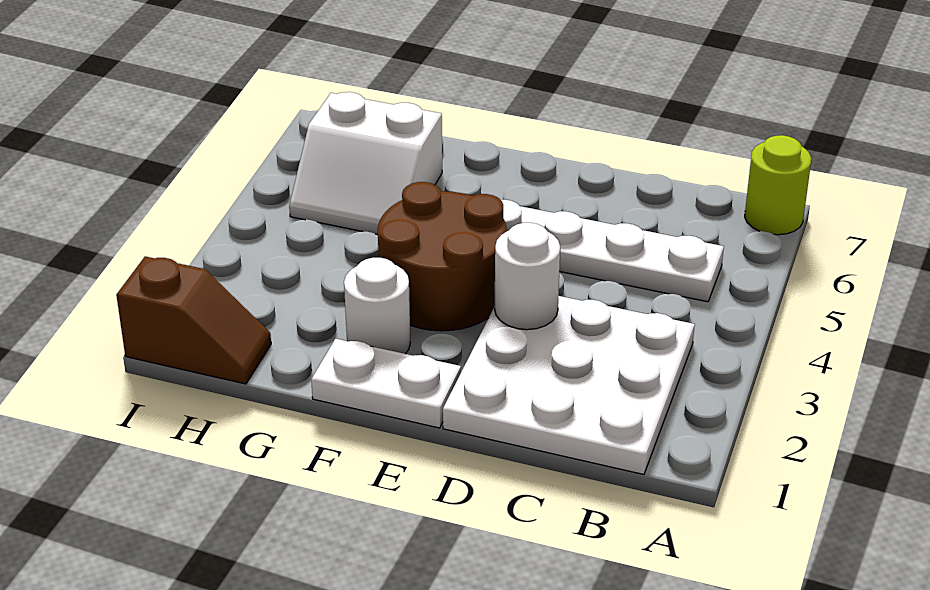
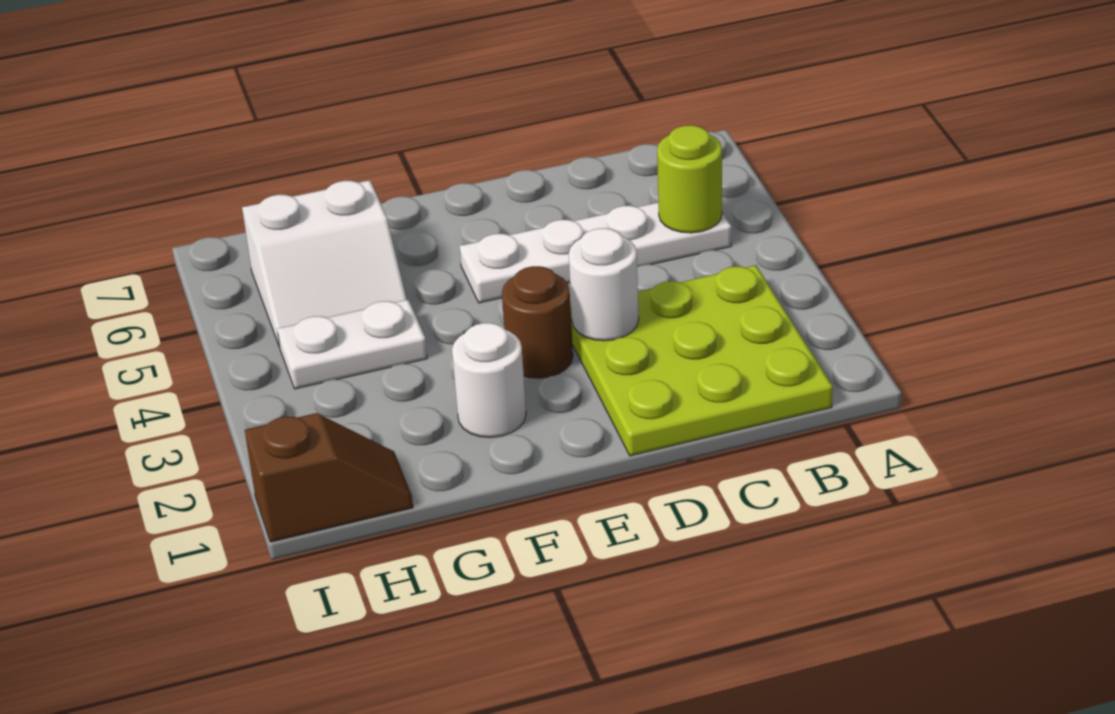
lime round brick A7 level 1 -> lime round brick B5 level 2
white plate B1:D3 level 1 -> lime plate B1:D3 level 1
white plate E1:F1 level 1 -> white plate G4:H4 level 1
brown round brick E3:F4 level 1 -> brown round brick E3 level 1

